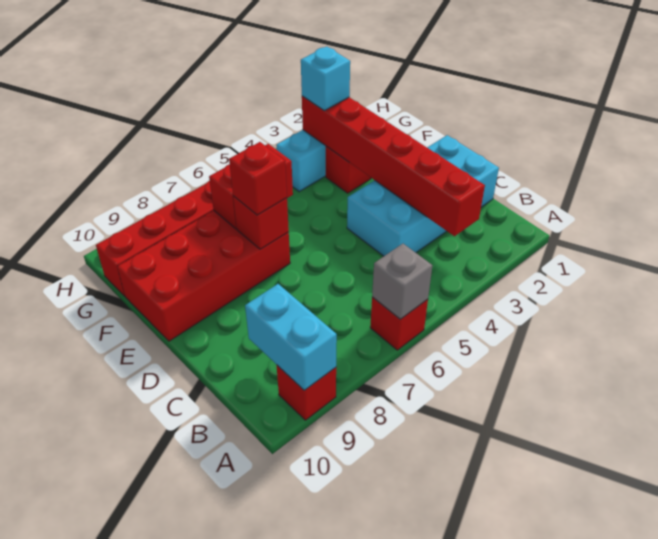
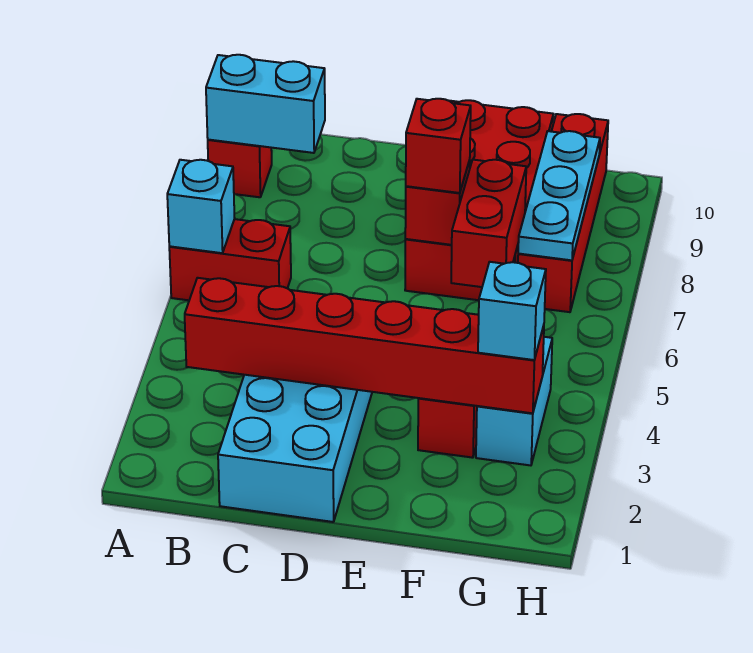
red brick A6 level 1 -> red brick A6:B6 level 1
grey brick A6 level 2 -> cyan brick A6 level 2
none -> cyan plate G7:G9 level 2

